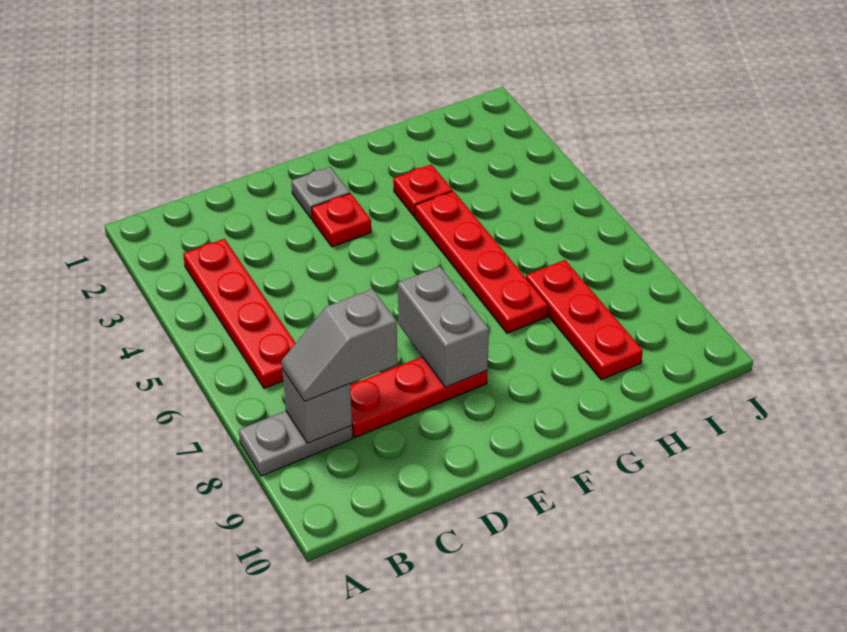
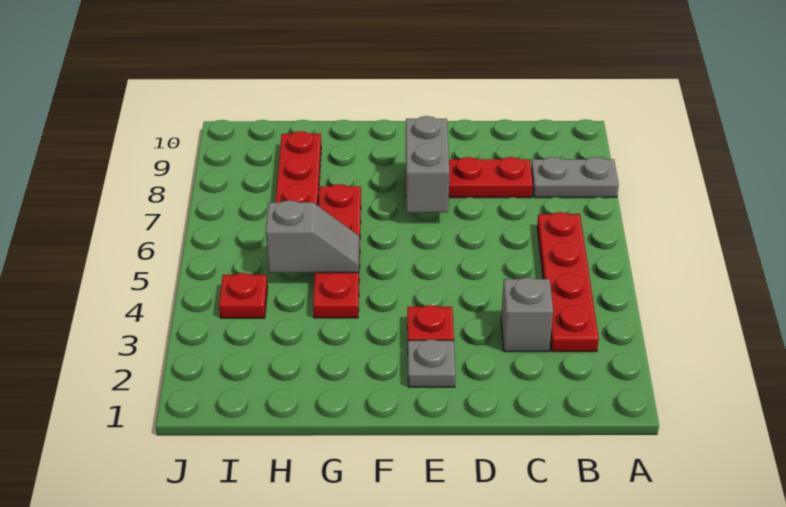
grey brick B8 level 2 -> grey brick C3 level 1
grey slope B8:C8 level 3 top C -> grey slope G5:H5 level 2 top H
red plate G3 level 1 -> red plate I4 level 1

